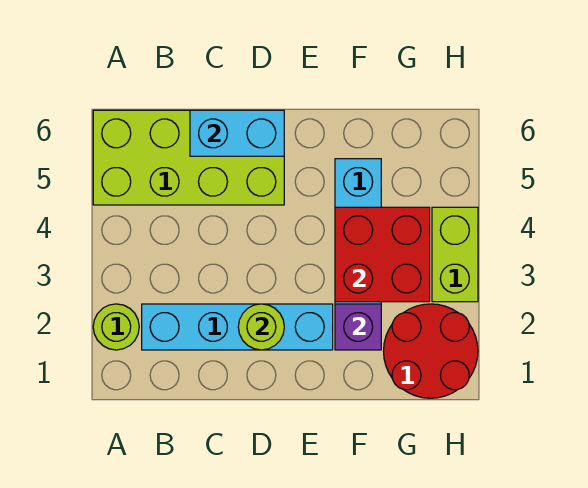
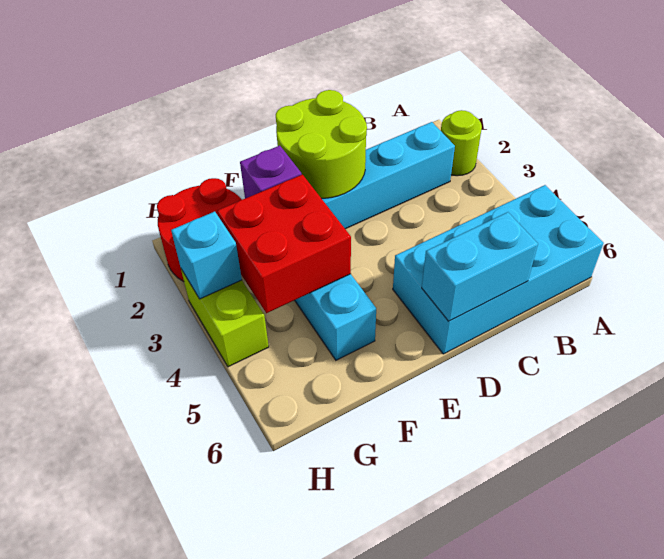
lime brick A5:D6 level 1 -> cyan brick A5:D6 level 1
lime round brick D2 level 2 -> lime round brick D1:E2 level 2
none -> cyan brick H3 level 2

